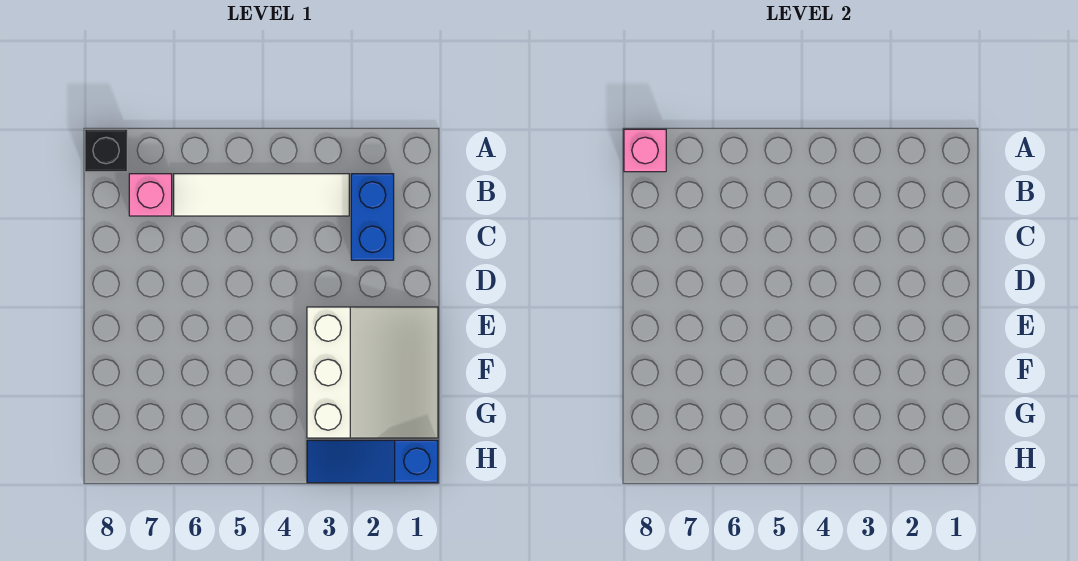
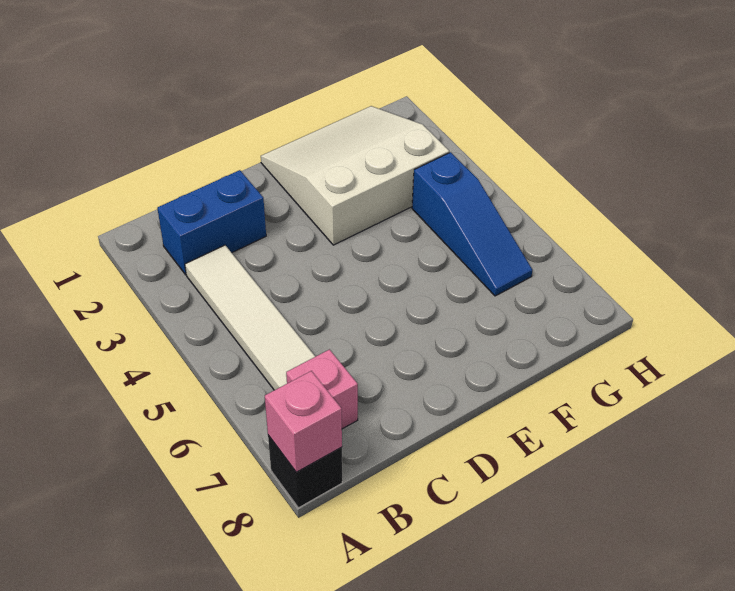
blue slope H1:H3 level 1 top 1 -> blue slope G4:G6 level 1 top 4

